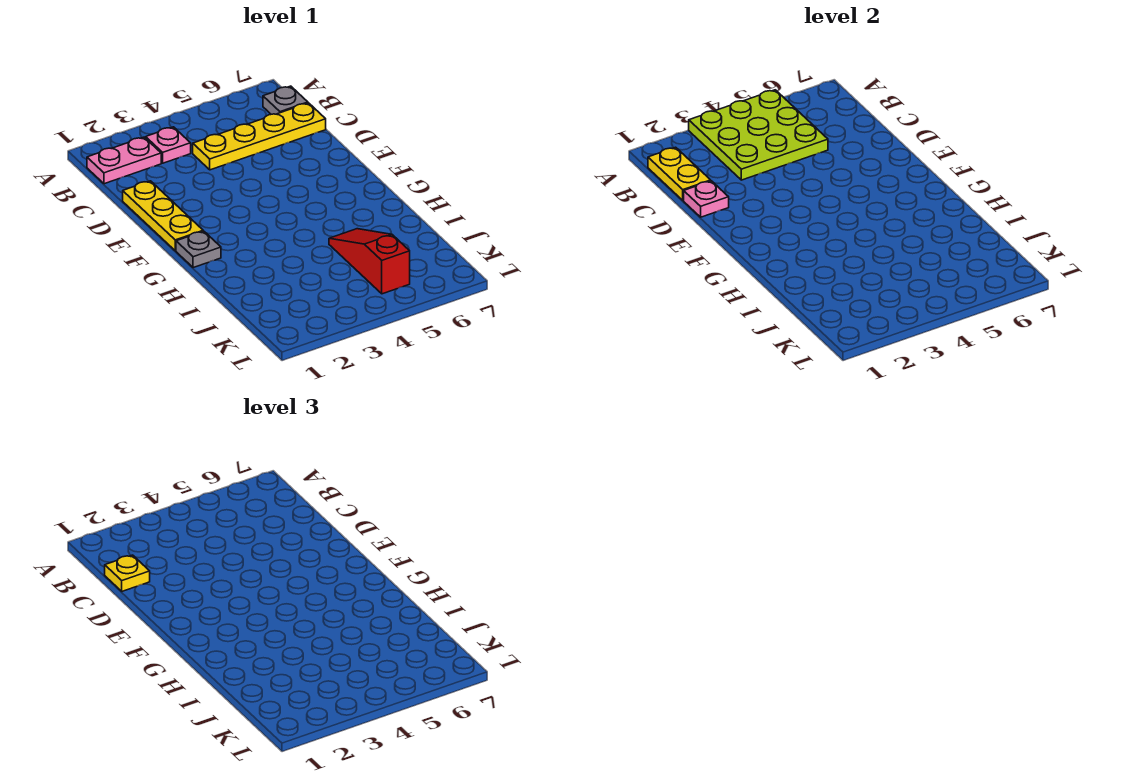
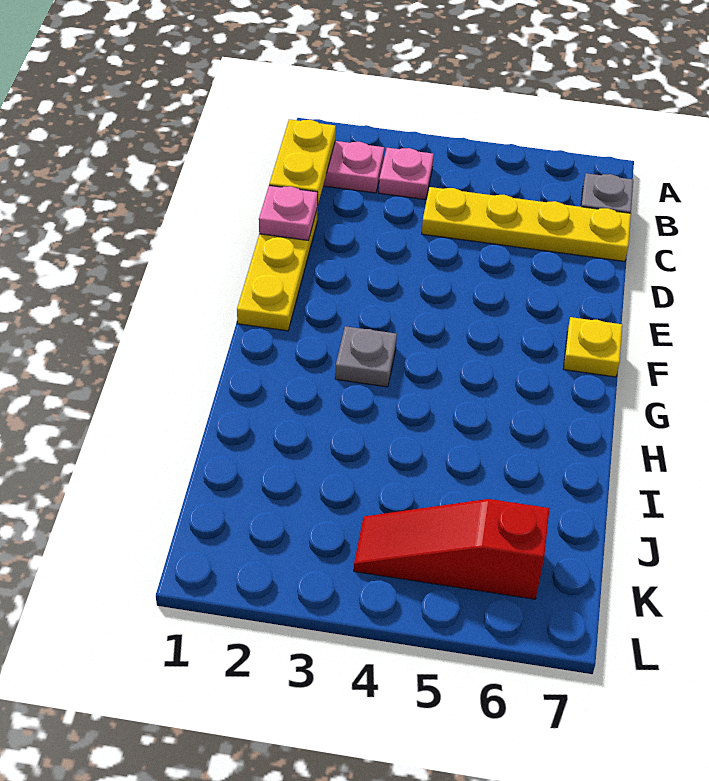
lime plate A3:C5 level 2 -> none
yellow plate C1 level 3 -> yellow plate F7 level 1
grey plate G1 level 1 -> grey plate G3 level 1
red slope I5:K5 level 1 top K -> red slope K4:K6 level 1 top 6

